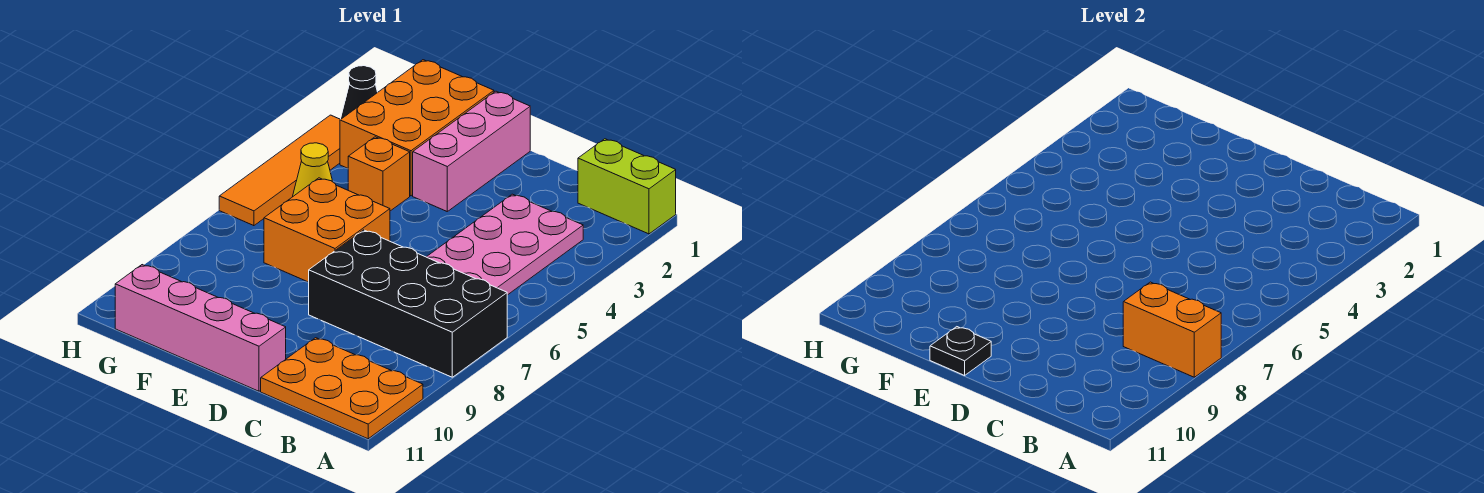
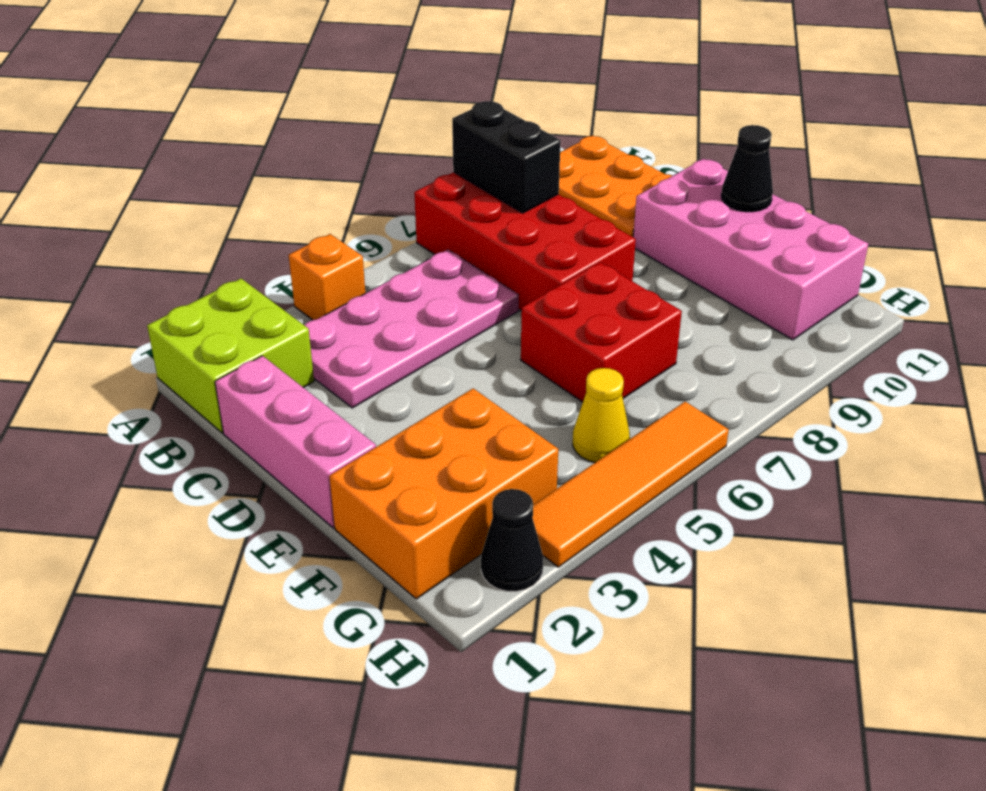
lime brick A1:B1 level 1 -> lime brick A1:B2 level 1
black brick A7:D8 level 1 -> red brick A7:D8 level 1
orange brick A8:B8 level 2 -> black brick A8:B8 level 2
pink brick D11:G11 level 1 -> pink brick D10:G11 level 1
pink brick E1:E3 level 1 -> pink brick C1:E1 level 1
orange brick E6:F7 level 1 -> red brick E6:F7 level 1
black plate E11 level 2 -> black cone E11 level 2
orange brick F4 level 1 -> orange brick A4 level 1

